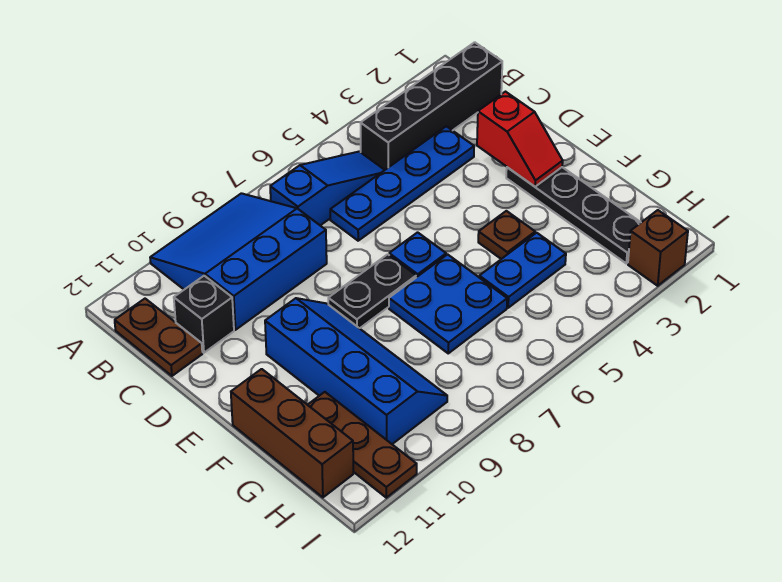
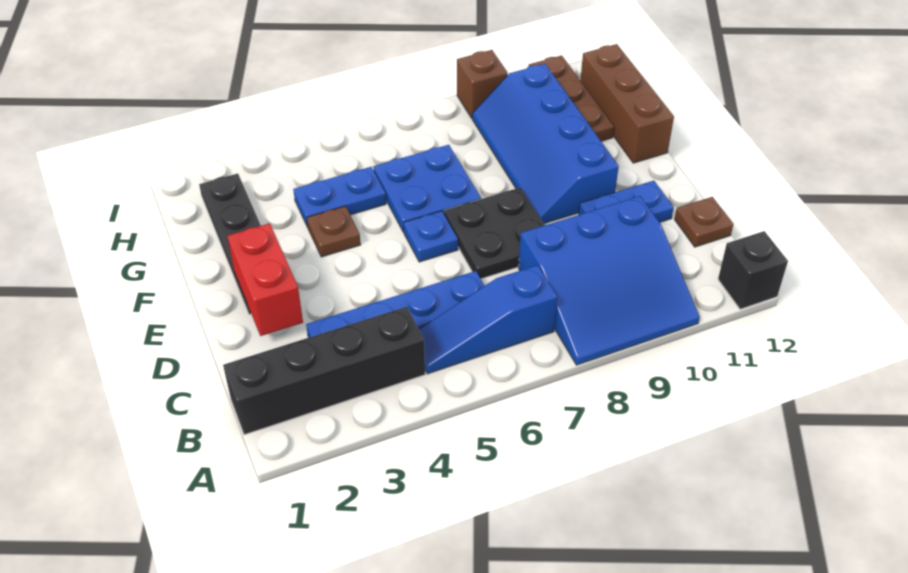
brown plate B12:C12 level 1 -> brown plate C12 level 1
black brick C11 level 1 -> black brick A12 level 1
red slope D2:E2 level 2 top D -> red brick D2:E2 level 2
none -> blue plate D10:D11 level 1
black plate E7:E8 level 1 -> black plate D7:E8 level 1
brown brick I2 level 1 -> brown brick I9 level 1

